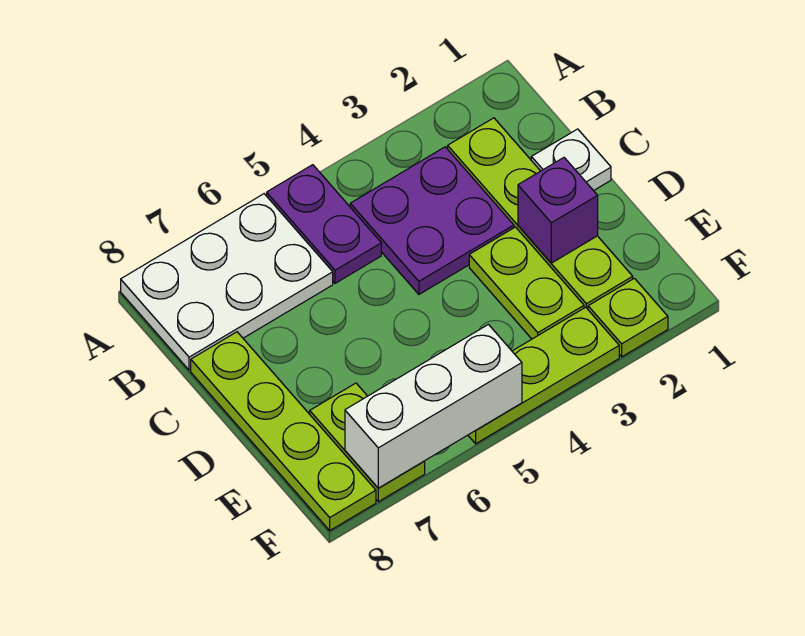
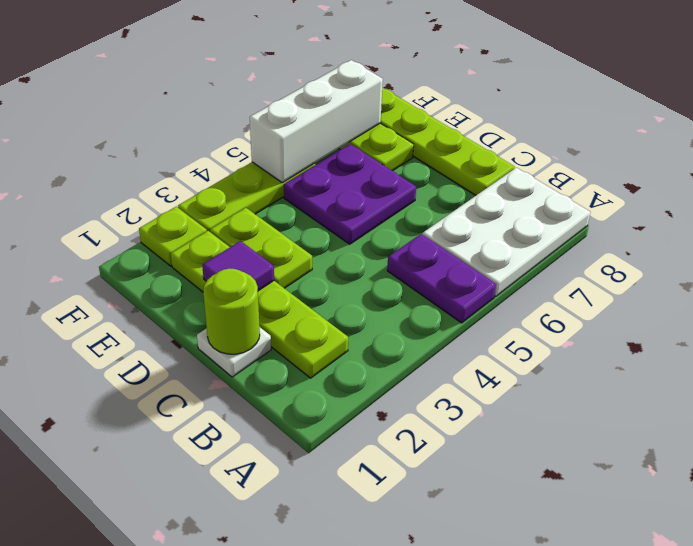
purple plate B3:C4 level 1 -> purple plate D5:E6 level 1
none -> lime round brick C1 level 2
purple brick D2 level 2 -> purple tile D2 level 2

